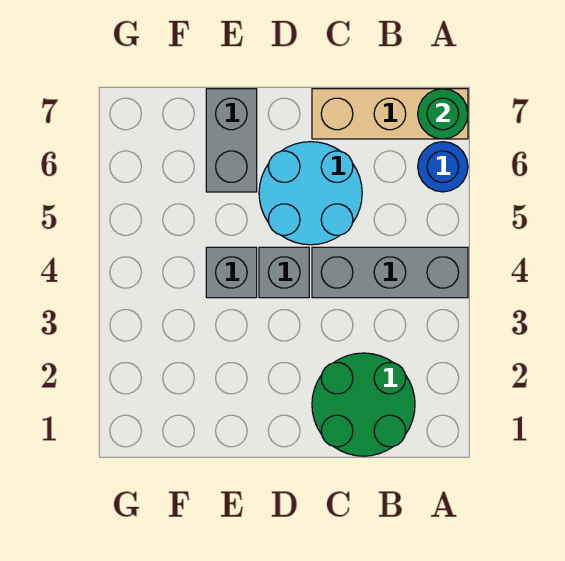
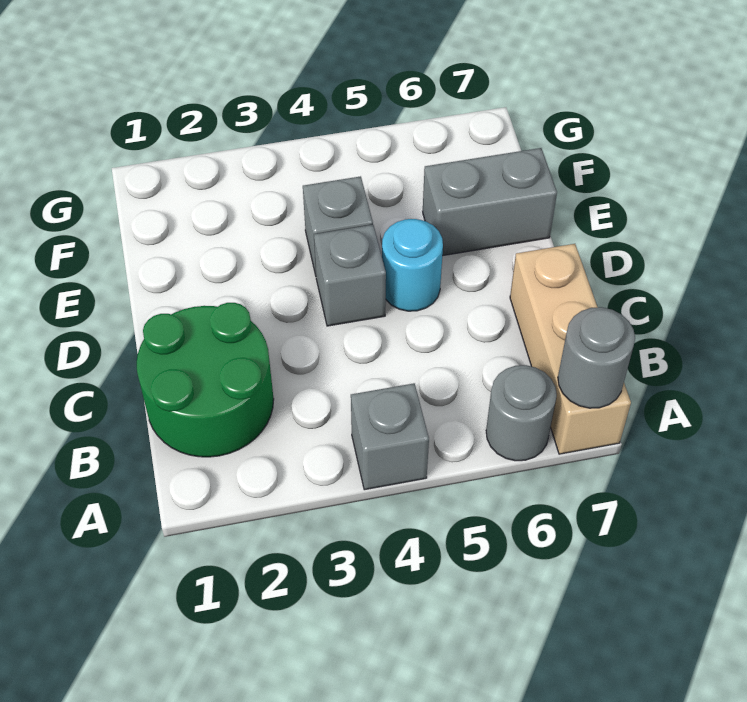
grey brick A4:C4 level 1 -> grey brick A4 level 1
blue round brick A6 level 1 -> grey round brick A6 level 1
green round brick A7 level 2 -> grey round brick A7 level 2
cyan round brick C5:D6 level 1 -> cyan round brick D5 level 1

